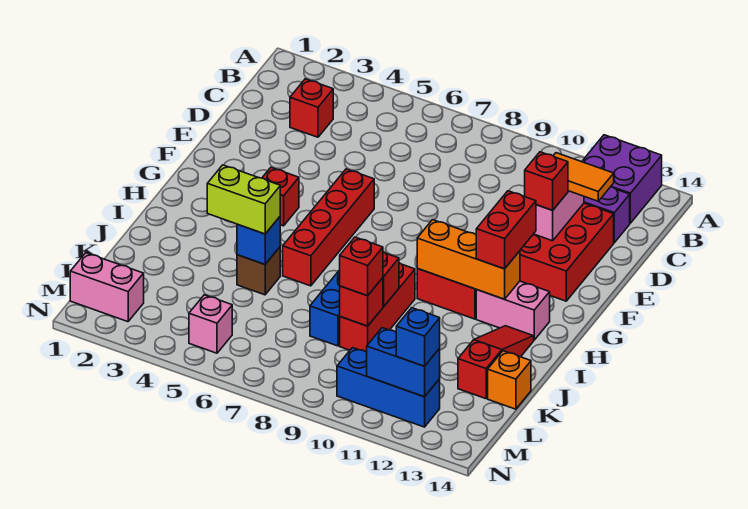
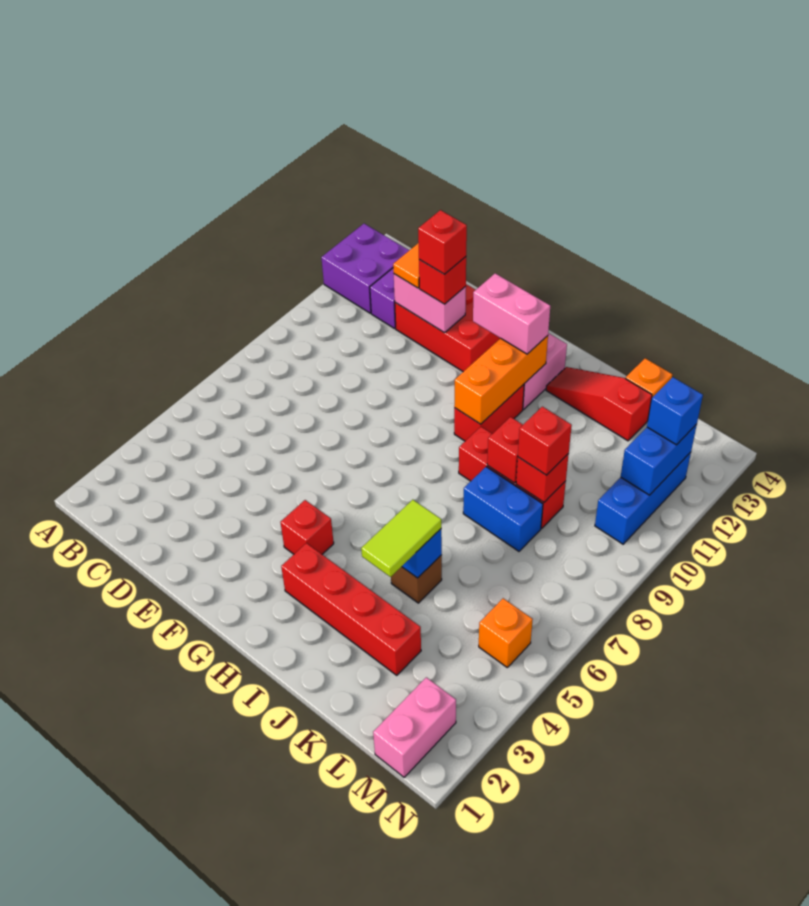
red brick C3 level 1 -> red brick E12 level 4
red brick F6:I6 level 1 -> red brick H3:K3 level 1
red brick G12:H12 level 3 -> pink brick G12:H12 level 3
lime brick J4:J5 level 3 -> lime tile J4:J5 level 3
pink brick M5 level 1 -> orange brick M5 level 1

